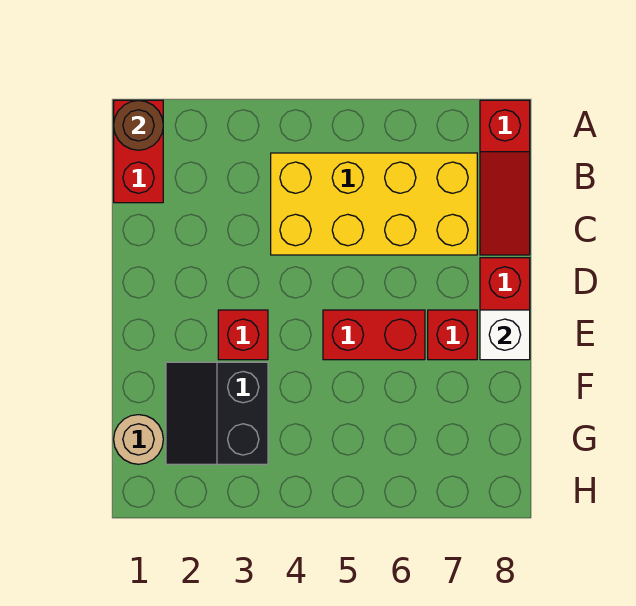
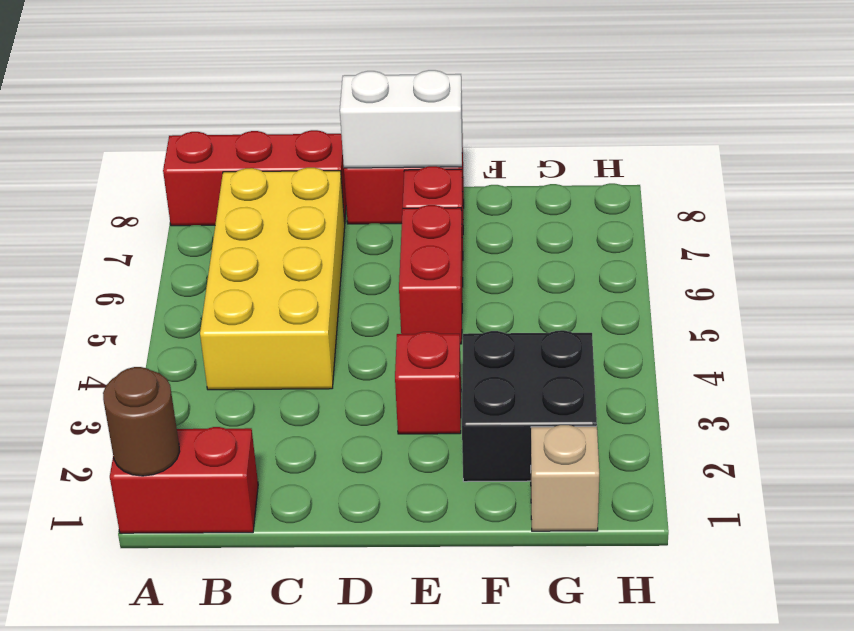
red slope A8:C8 level 1 top A -> red brick A8:C8 level 1
white brick E8 level 2 -> white brick D8:E8 level 2
black slope F2:G3 level 1 top 3 -> black brick F2:G3 level 1
tan round brick G1 level 1 -> tan brick G1 level 1

